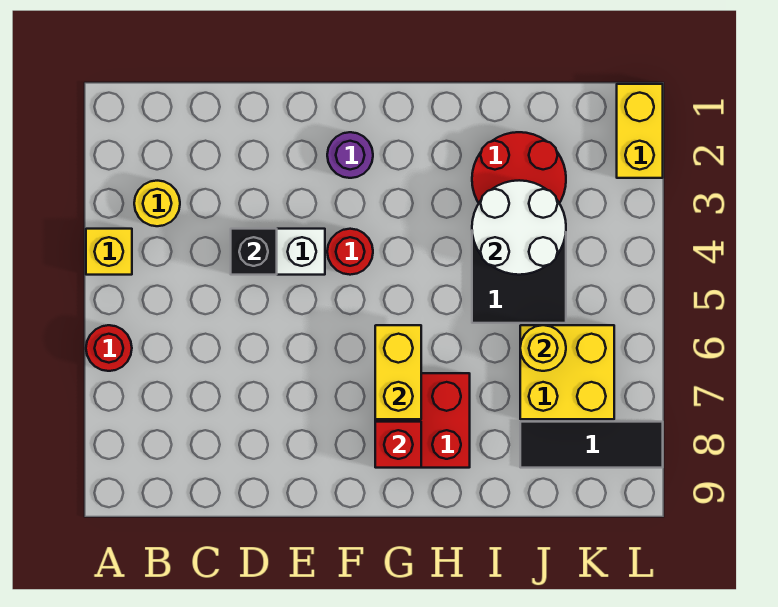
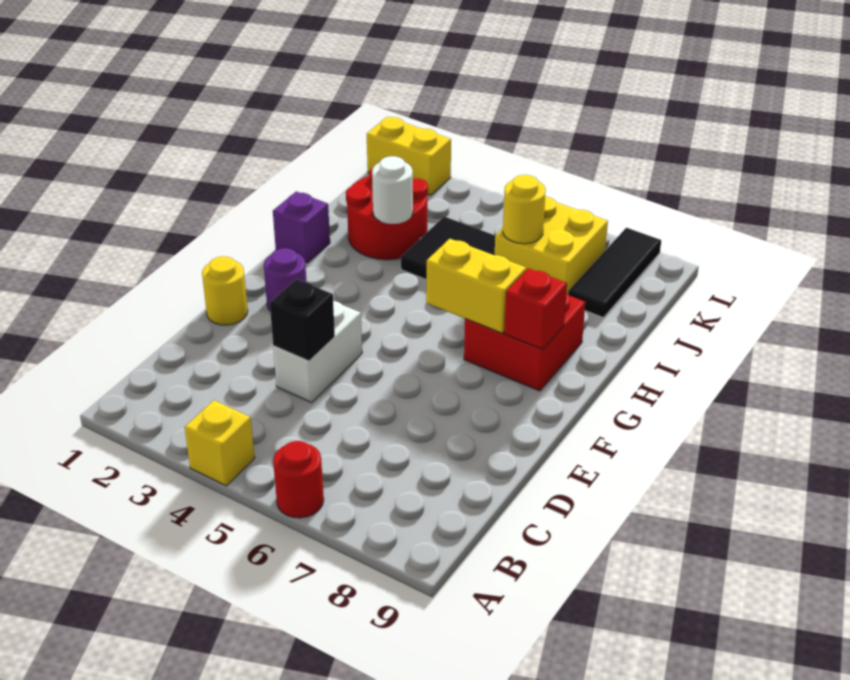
yellow round brick B3 level 1 -> yellow round brick E1 level 1
red round brick F4 level 1 -> none
none -> purple brick H1 level 1
white round brick I3:J4 level 2 -> white round brick I3 level 2

